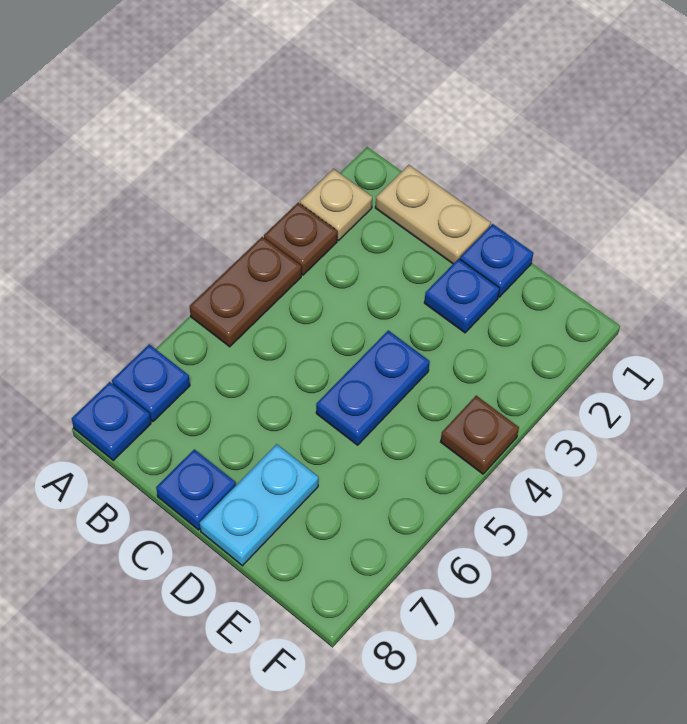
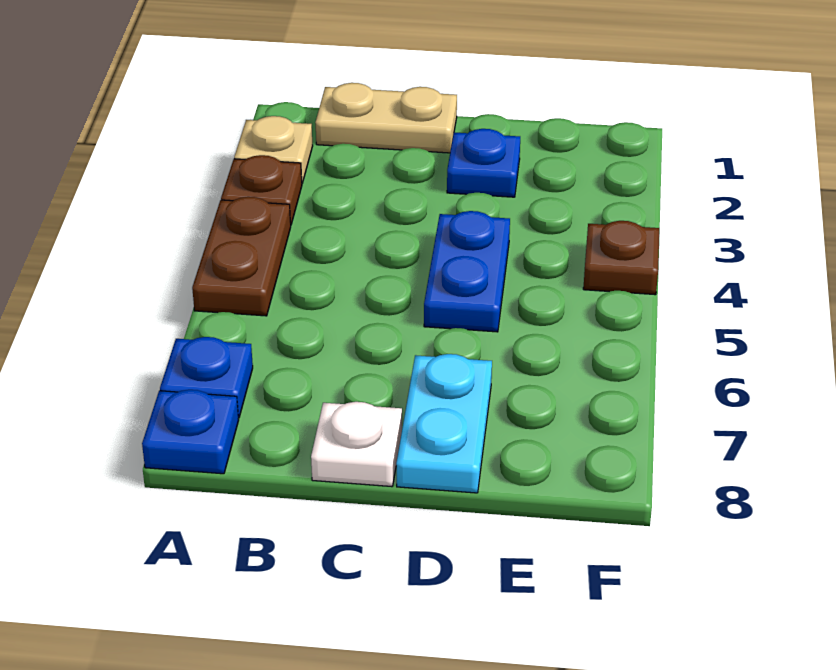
blue plate C8 level 1 -> white plate C8 level 1
blue plate D1 level 1 -> none

